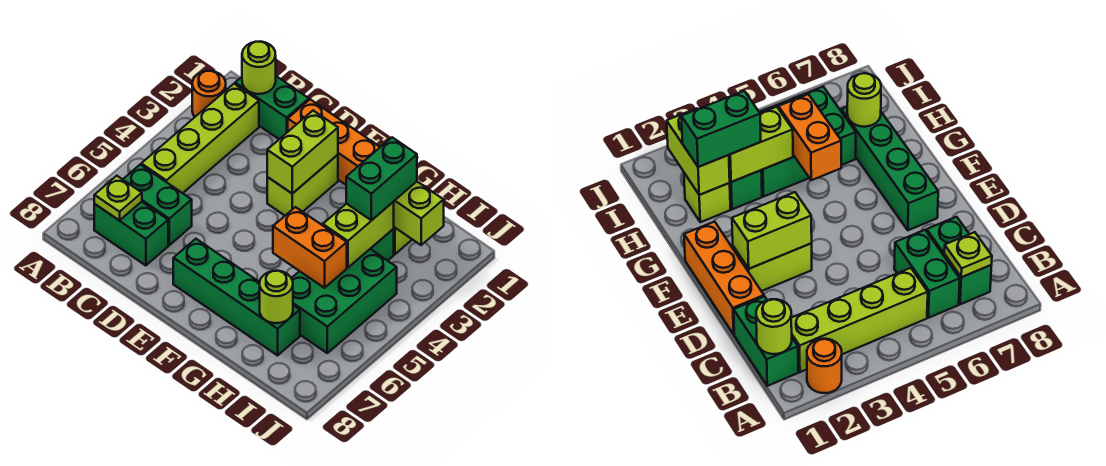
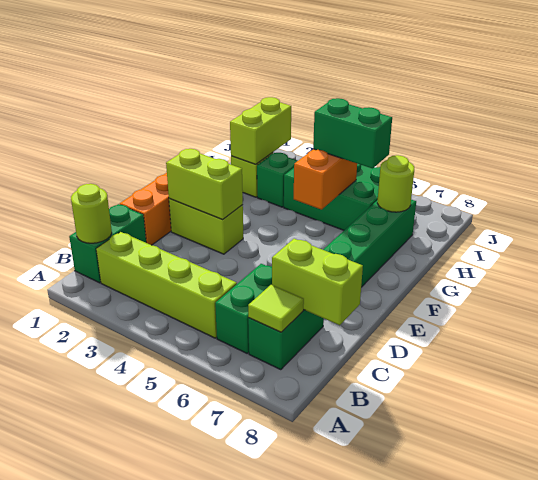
orange round brick A2 level 1 -> none
lime plate B7 level 2 -> lime tile B7 level 2
green brick H2:H3 level 3 -> green brick H5:H6 level 3
lime brick H3:H4 level 2 -> lime brick C7:C8 level 2

